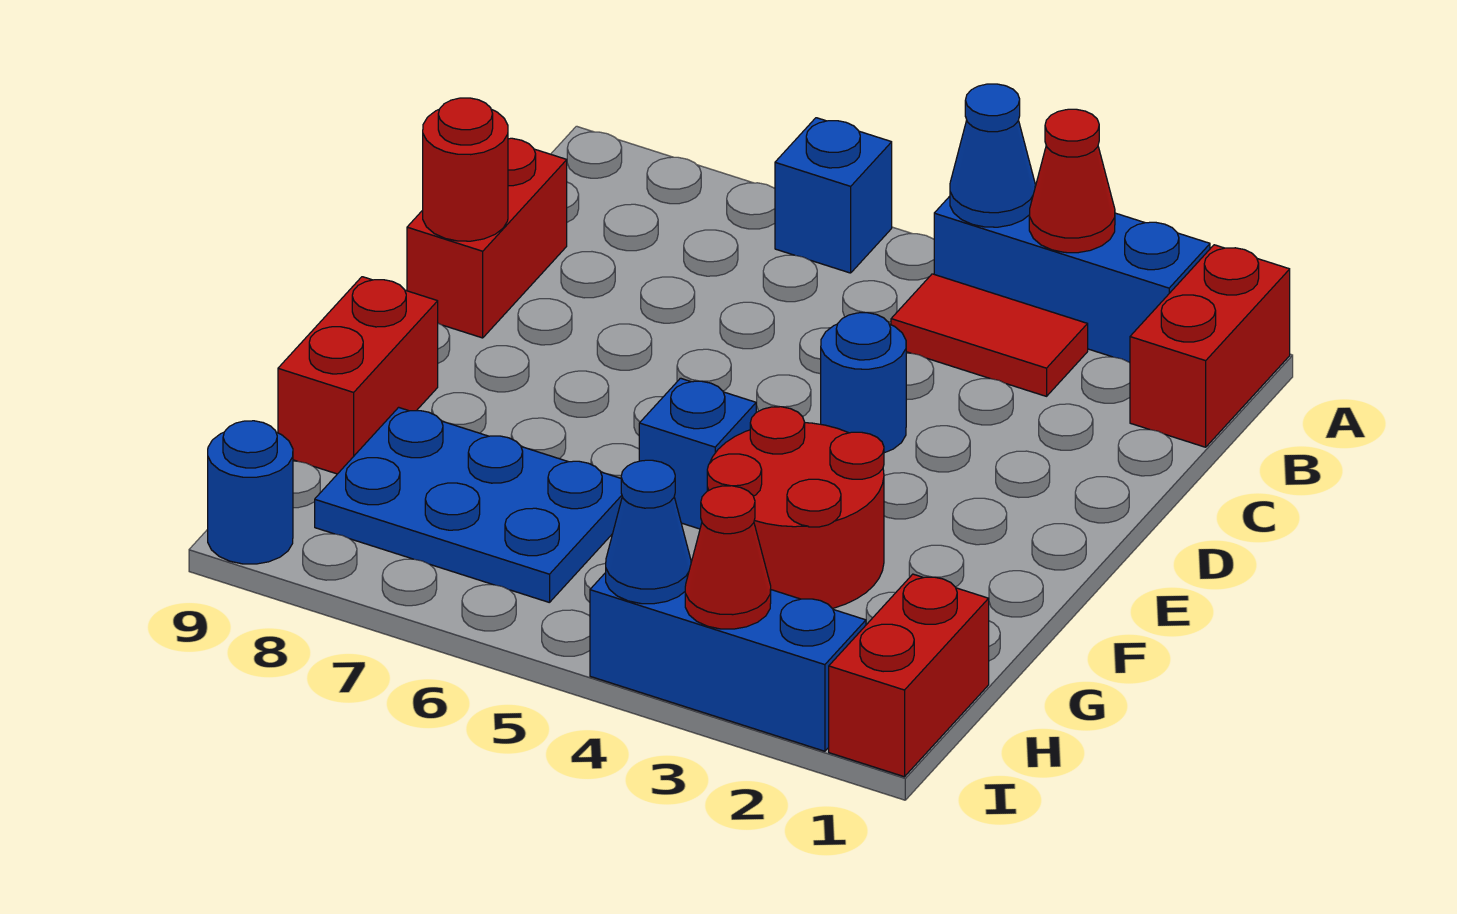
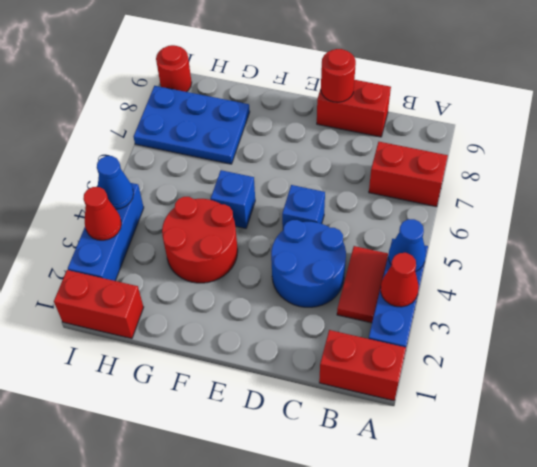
blue brick A6 level 1 -> blue brick D5 level 1
blue round brick D4 level 1 -> blue round brick C3:D4 level 1
red brick F9:G9 level 1 -> red brick A7:B7 level 1
blue plate G6:H8 level 1 -> blue plate G7:I8 level 1
blue round brick I9 level 1 -> red round brick I9 level 1

